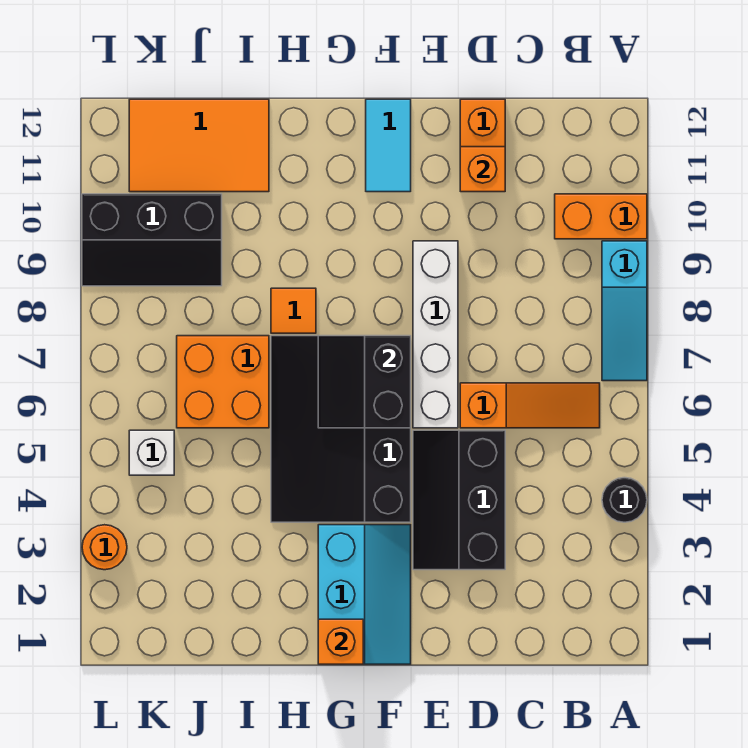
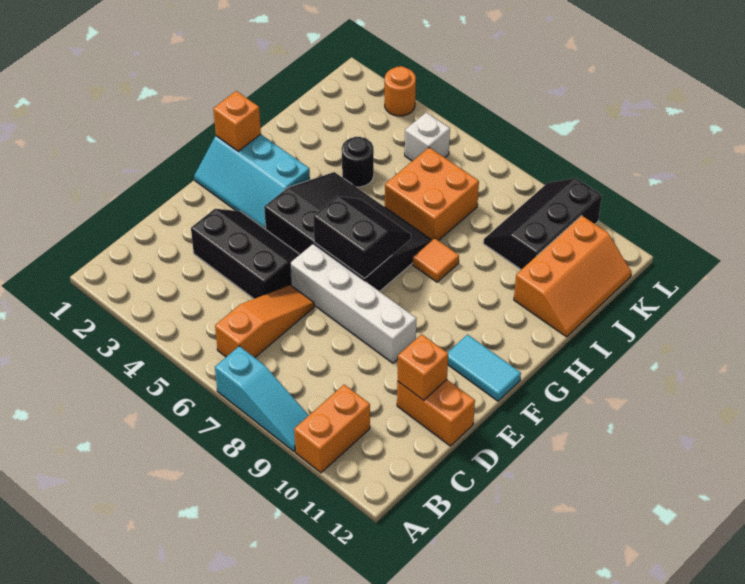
black round brick A4 level 1 -> black round brick I4 level 1
cyan slope A7:A9 level 1 top 9 -> cyan slope A7:A9 level 1 top 7
orange slope B6:D6 level 1 top D -> orange slope B6:D6 level 1 top B
orange tile I11:K12 level 1 -> orange slope I11:K12 level 1 top 11

